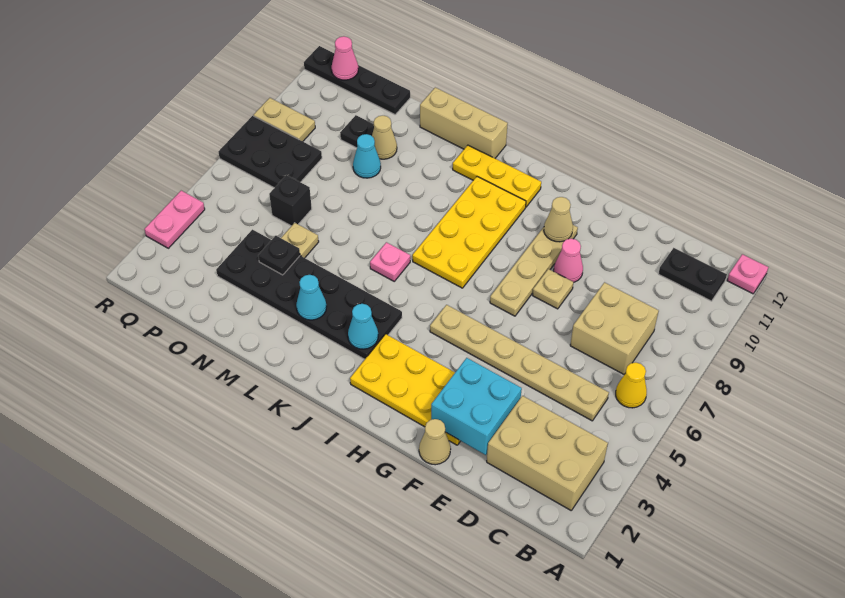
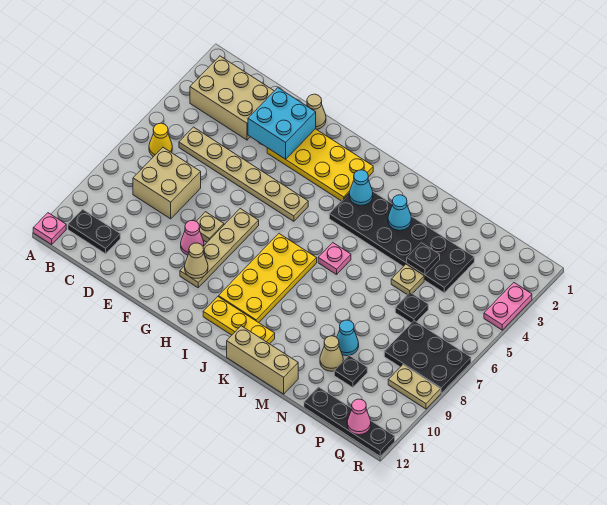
black brick O6 level 1 -> black plate O6 level 1

